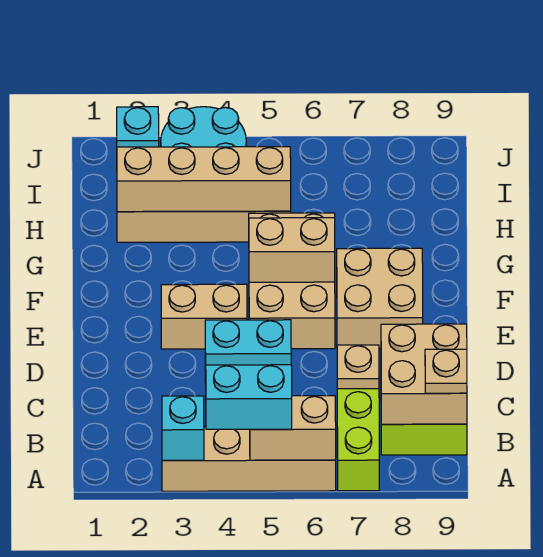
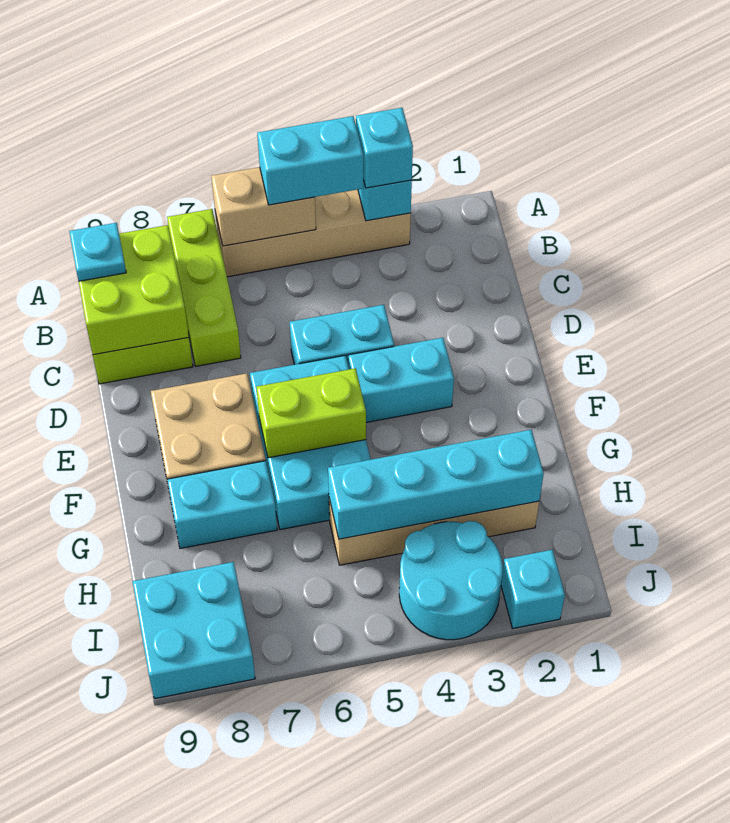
none -> cyan brick A3 level 3
tan brick B8:C9 level 2 -> lime brick B8:C9 level 2
tan plate B9 level 3 -> cyan plate B9 level 3
tan plate C7 level 2 -> none
tan brick E3:E4 level 1 -> cyan brick E3:E4 level 1
tan brick E5:G6 level 1 -> cyan brick E5:G6 level 1
tan brick F5:F6 level 2 -> lime brick F5:F6 level 2
none -> cyan brick G7:G8 level 1
tan brick H2:H5 level 2 -> cyan brick H2:H5 level 2
none -> cyan brick I8:J9 level 1

